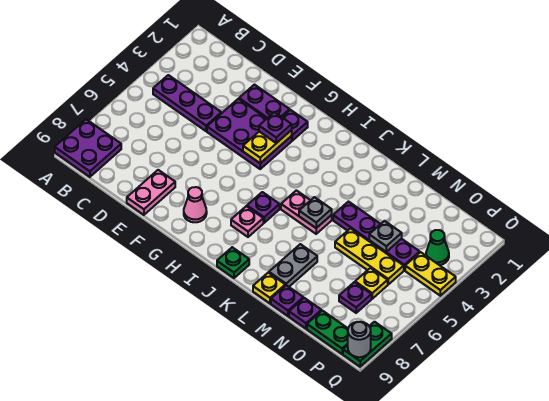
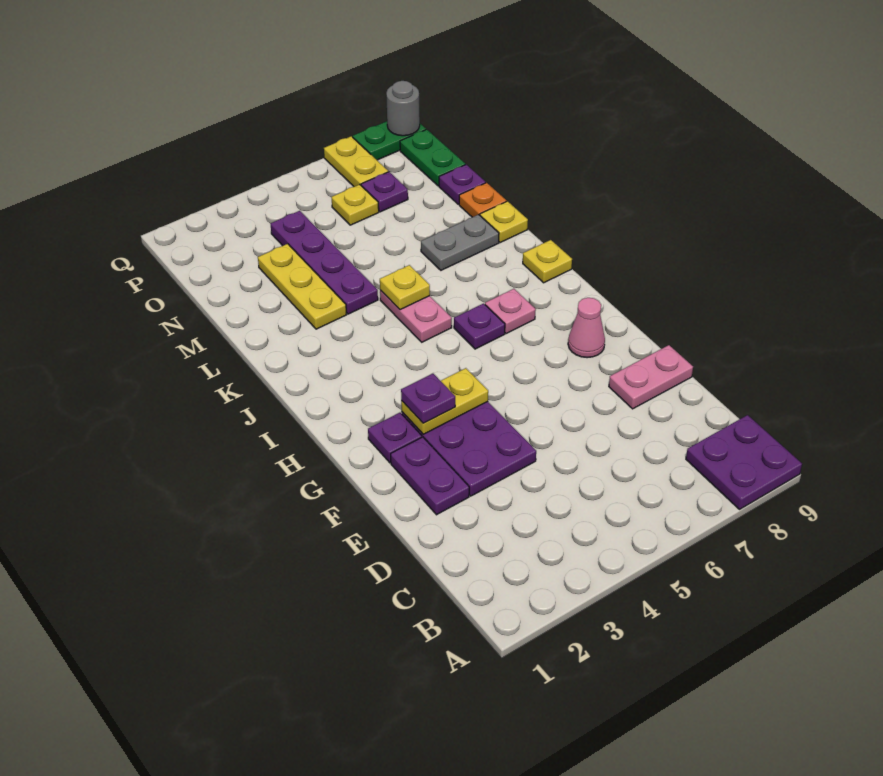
purple plate B4:D4 level 1 -> none
green plate J9 level 1 -> yellow plate J9 level 1
grey plate K5 level 2 -> yellow plate K5 level 2
yellow plate M5:O5 level 1 -> yellow plate L3:N3 level 1
purple plate M9 level 1 -> orange plate M9 level 1
grey plate N4 level 2 -> none
green cone P3 level 1 -> none
yellow plate P4:Q4 level 1 -> yellow plate P7:Q7 level 1

